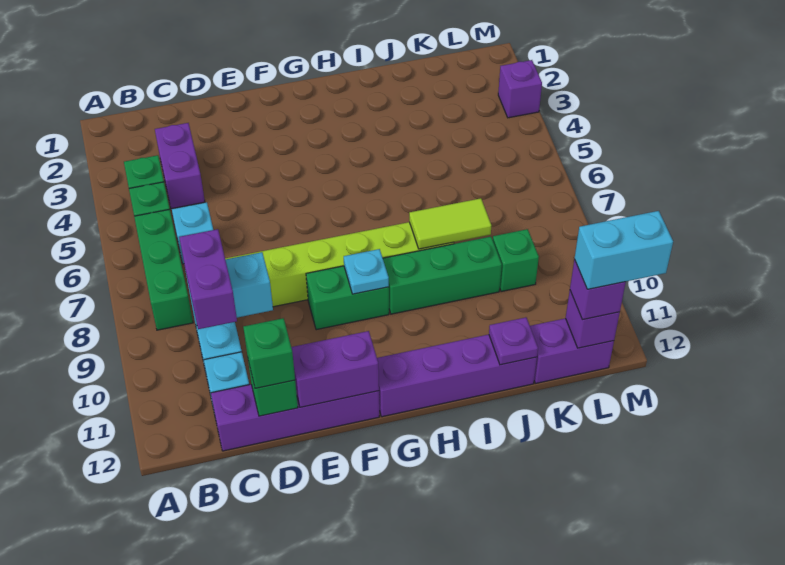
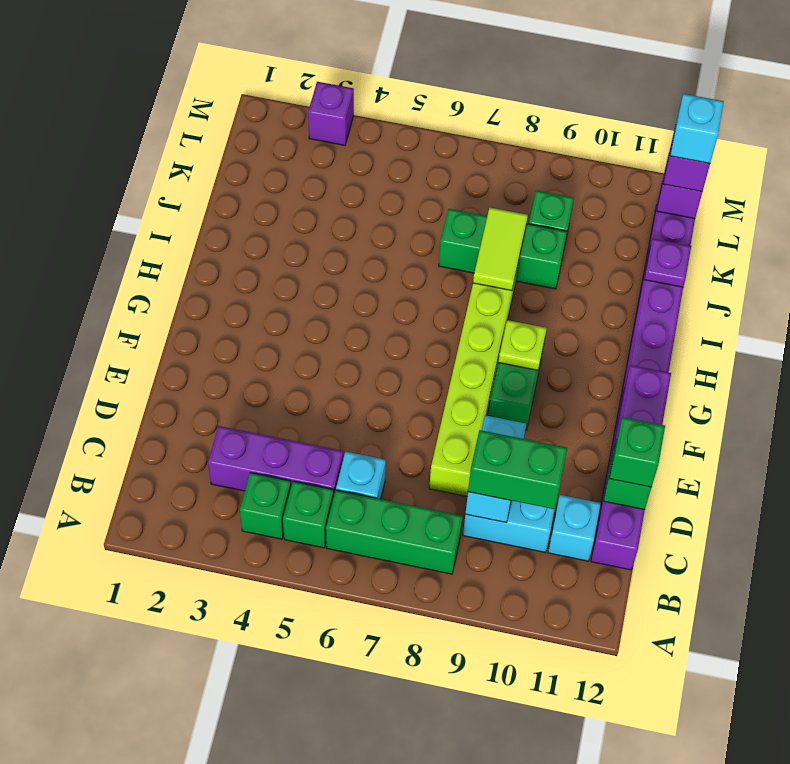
purple brick C3:C4 level 1 -> purple brick C3:C5 level 1
purple brick C9:C10 level 3 -> green brick C9:C10 level 3
cyan plate G9 level 2 -> lime plate G9 level 2
green brick H9:J9 level 1 -> green brick J7:J9 level 1
cyan brick L12:M12 level 4 -> cyan brick L12 level 4

